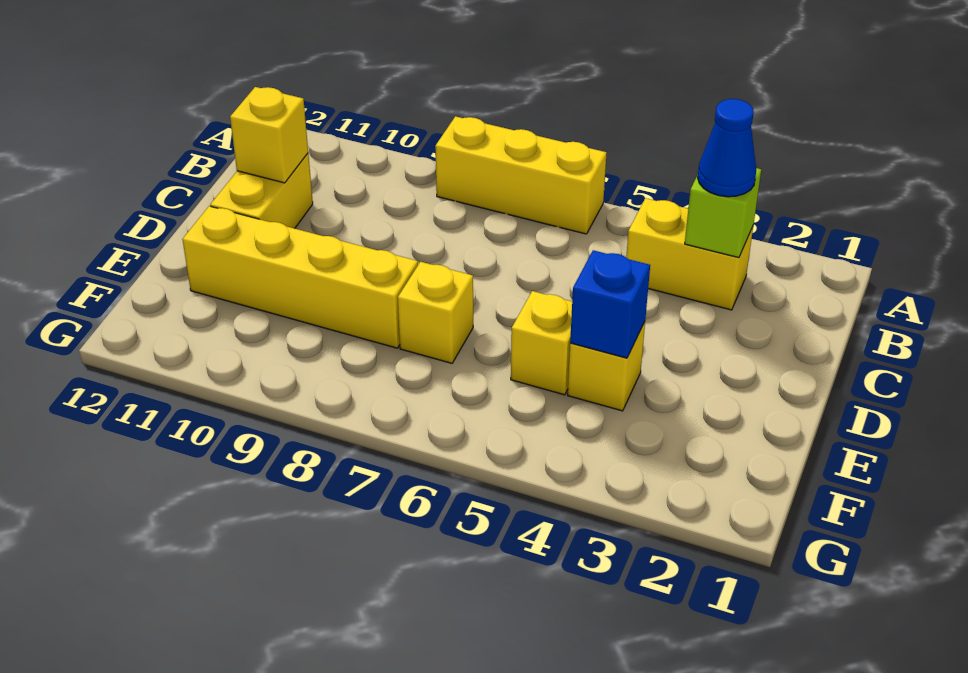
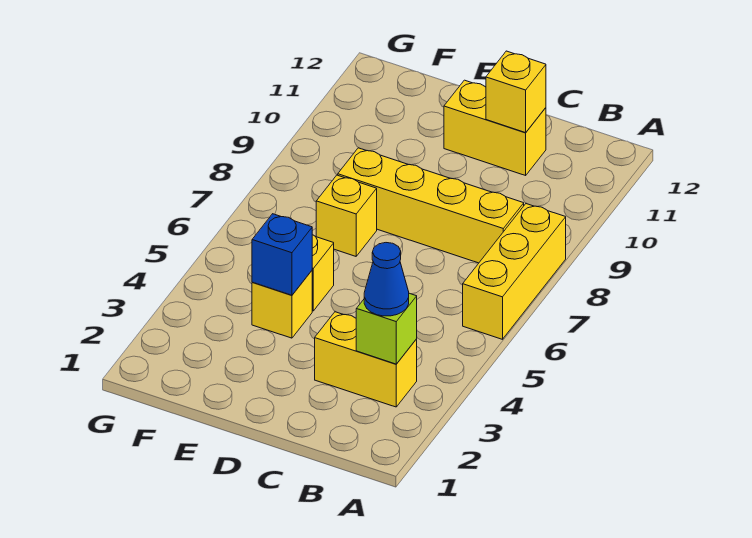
yellow brick B3:B4 level 1 -> yellow brick B3:C3 level 1
yellow brick E8:E11 level 1 -> yellow brick B8:E8 level 1

